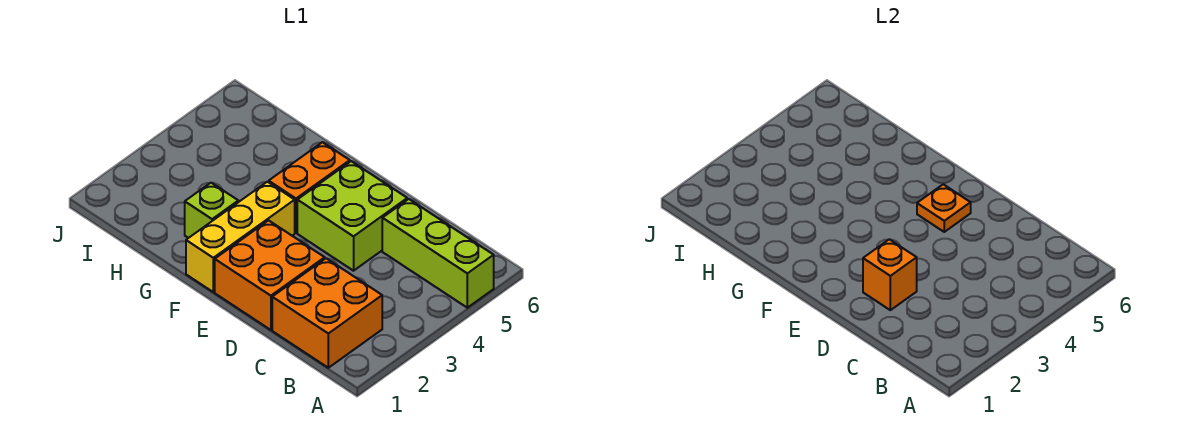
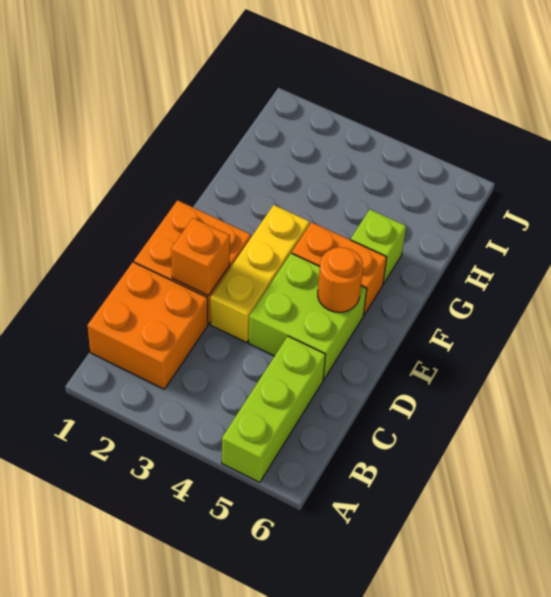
orange plate E5 level 2 -> orange round brick E5 level 2
yellow brick F1:F3 level 1 -> yellow brick D3:F3 level 1
lime brick G2 level 1 -> lime brick G5 level 1

